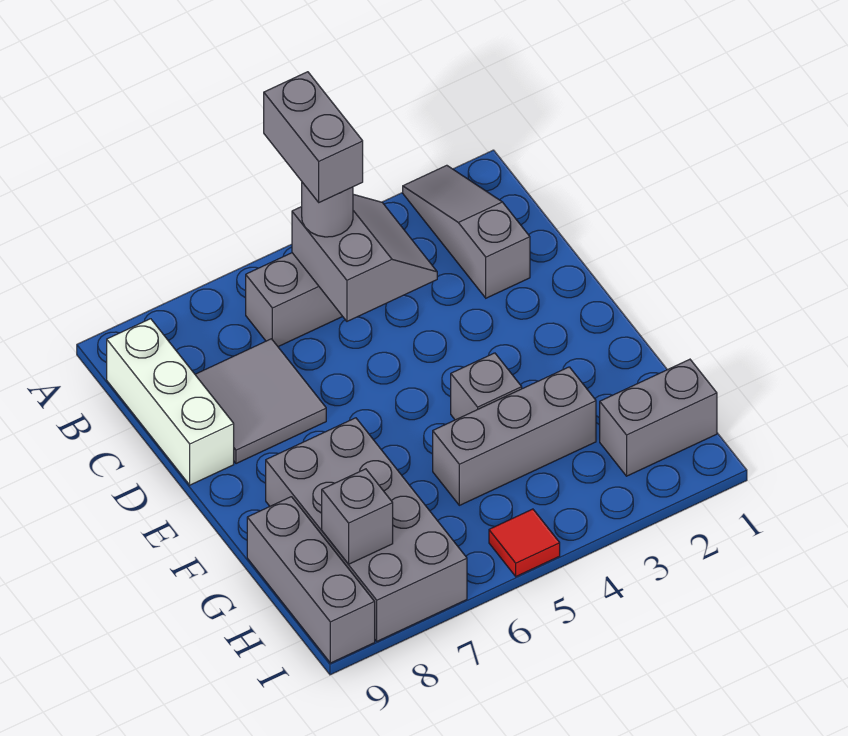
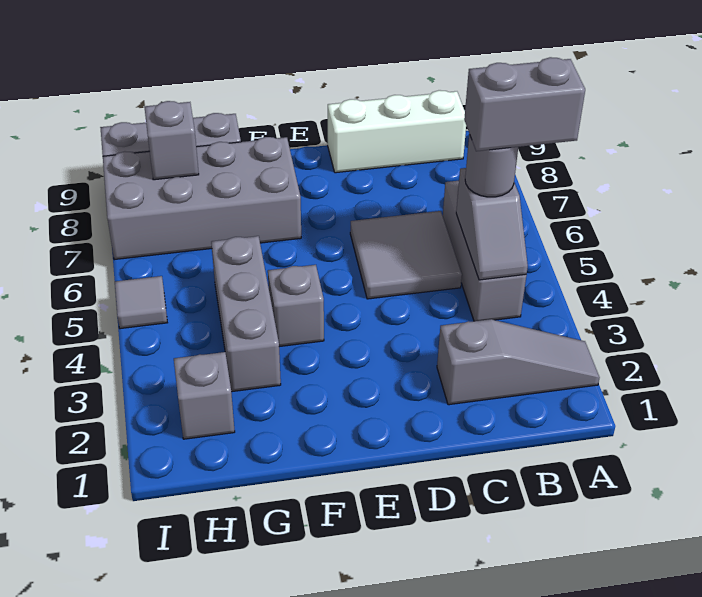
grey slope B4:C5 level 2 top 5 -> grey slope B4:B5 level 2 top 5
grey tile C7:D8 level 1 -> grey tile C5:D6 level 1
grey brick H1:H2 level 1 -> grey brick H2 level 1
red tile I5 level 1 -> grey tile I5 level 1

